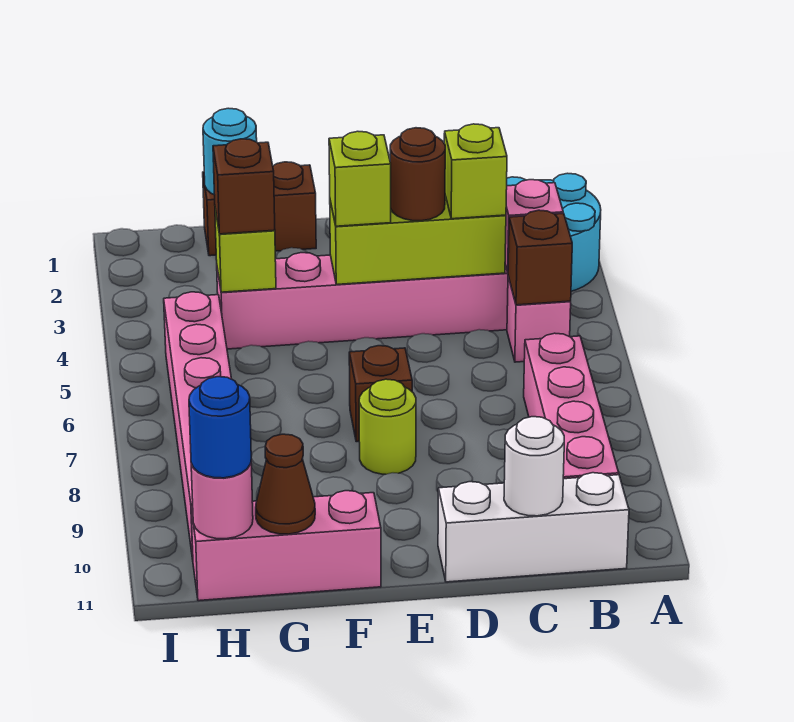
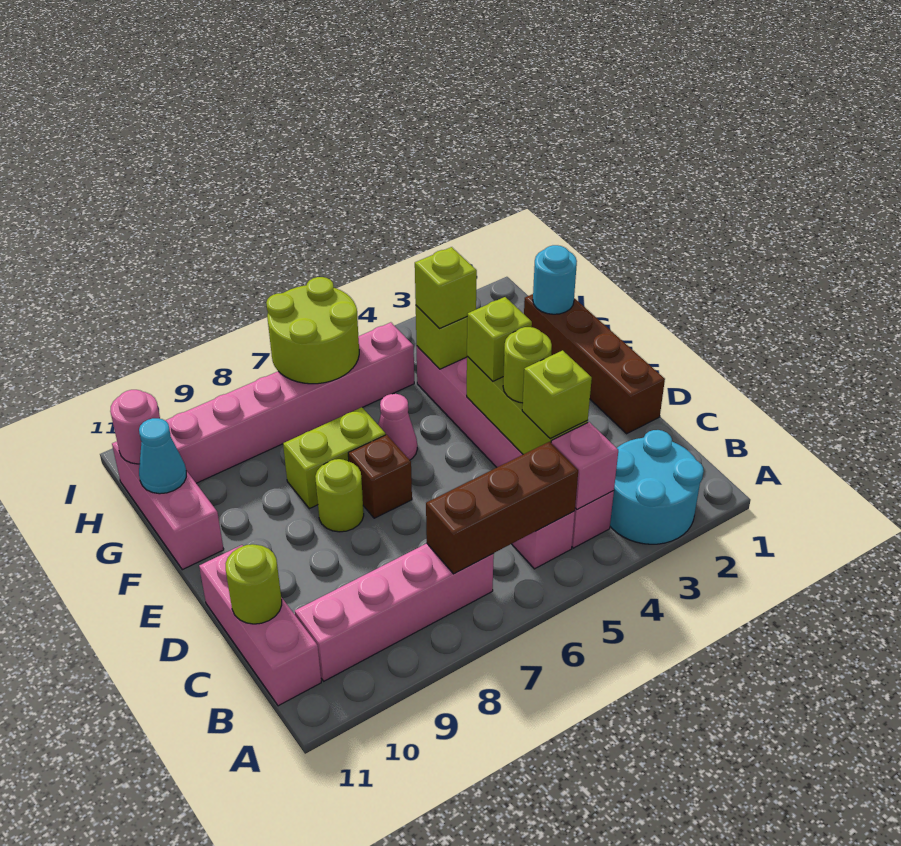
brown brick B5 level 2 -> brown brick B5:B7 level 2
white brick B11:D11 level 1 -> pink brick B11:D11 level 1
white round brick C11 level 2 -> lime round brick C11 level 2
brown round brick D4 level 3 -> lime round brick D4 level 3
brown brick F1:G1 level 1 -> brown brick D1:G1 level 1
none -> pink cone F6 level 1
none -> lime brick F7:F8 level 1
brown brick G4 level 3 -> lime brick G4 level 3
brown cone G11 level 2 -> cyan cone G11 level 2
none -> lime round brick H6:I7 level 2
blue round brick H11 level 3 -> none

